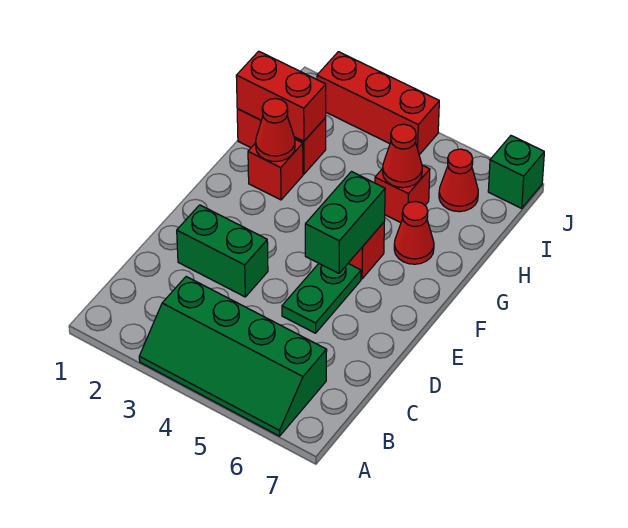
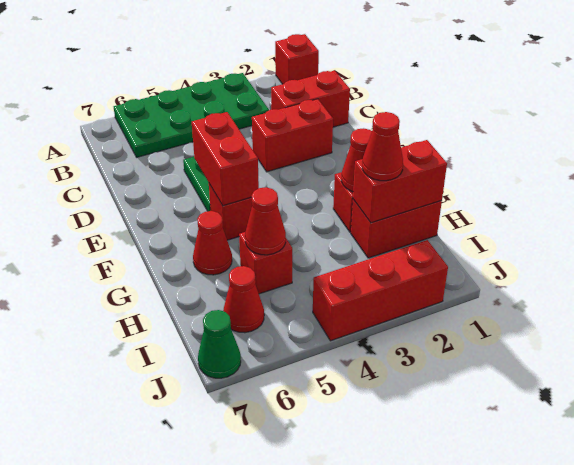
none -> red brick A1 level 1
green slope A3:B6 level 1 top B -> green plate A3:B6 level 1
none -> red brick C1:C2 level 1
green brick D2:D3 level 1 -> red brick D2:D3 level 1
green brick E5:F5 level 2 -> red brick E5:F5 level 2
none -> red cone H2 level 3
green brick J7 level 1 -> green cone J7 level 1

